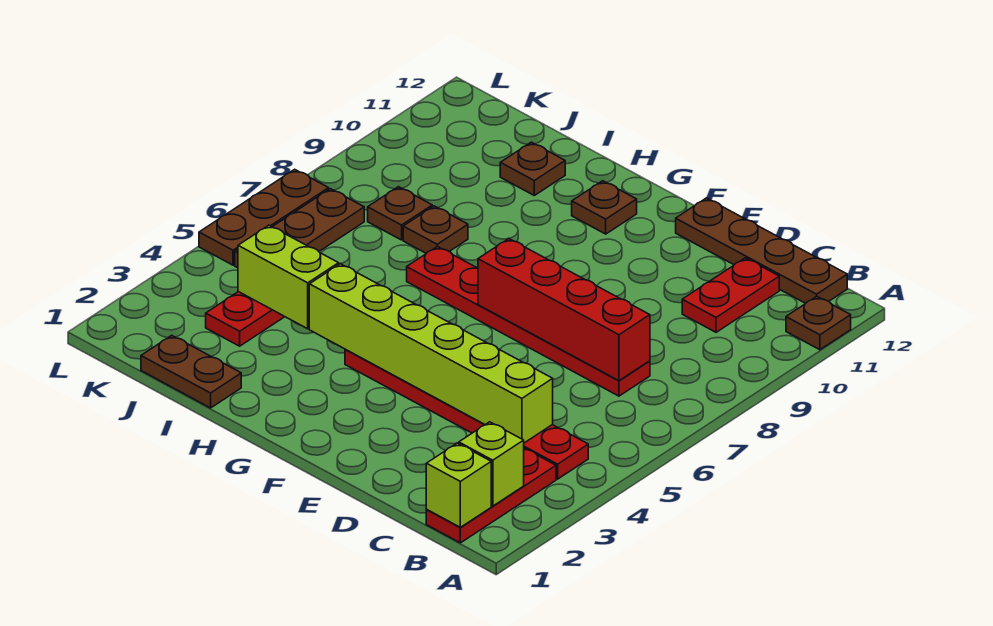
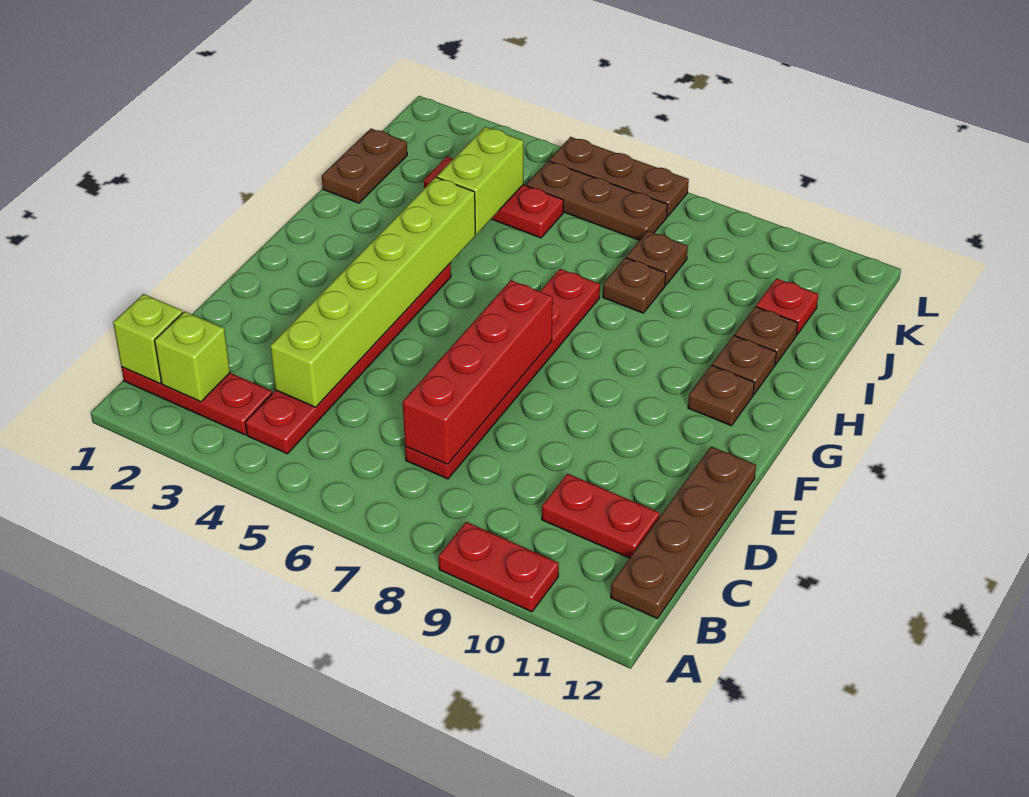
none -> red plate A9:A10 level 1
brown plate A11 level 1 -> brown plate H11 level 1
none -> red plate J11 level 1

